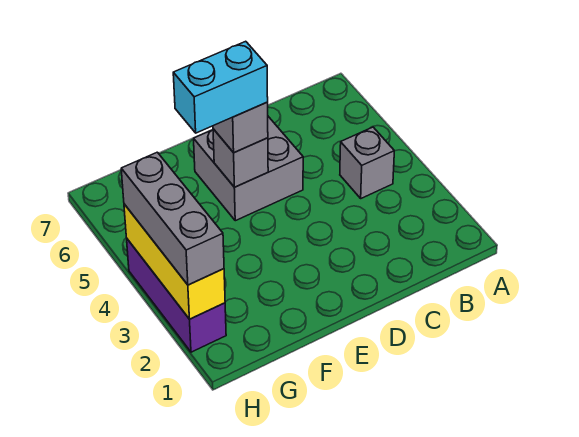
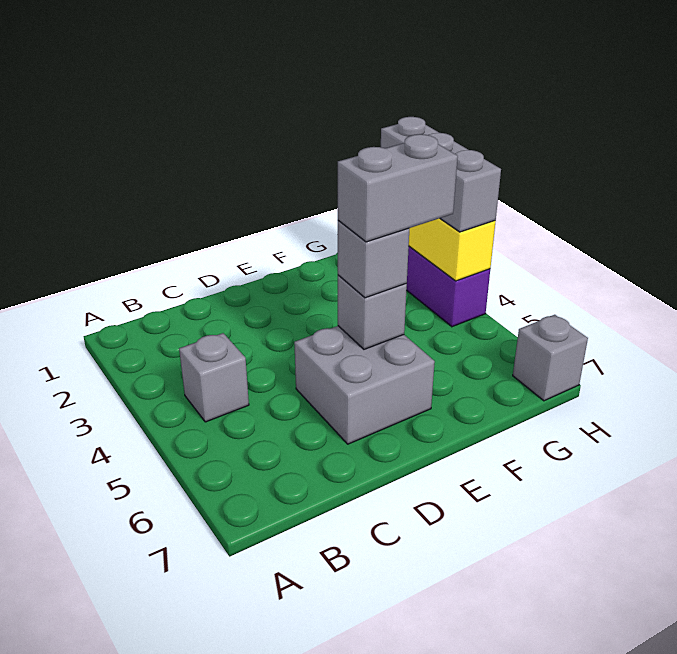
cyan brick E5:F5 level 4 -> grey brick E5:F5 level 4
none -> grey brick H7 level 1

